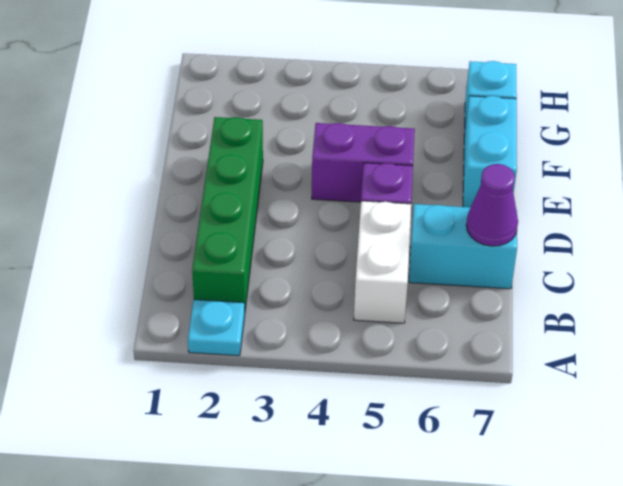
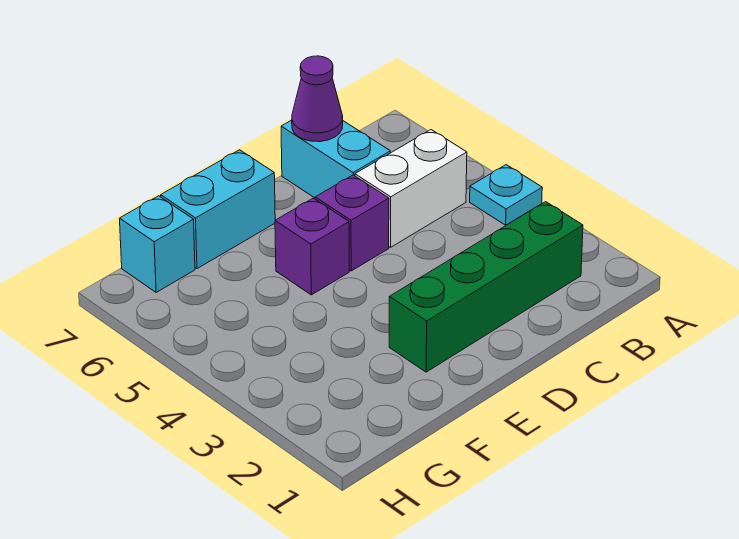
cyan plate A2 level 1 -> cyan plate A4 level 1
purple brick E4:E5 level 1 -> purple brick E5 level 1

